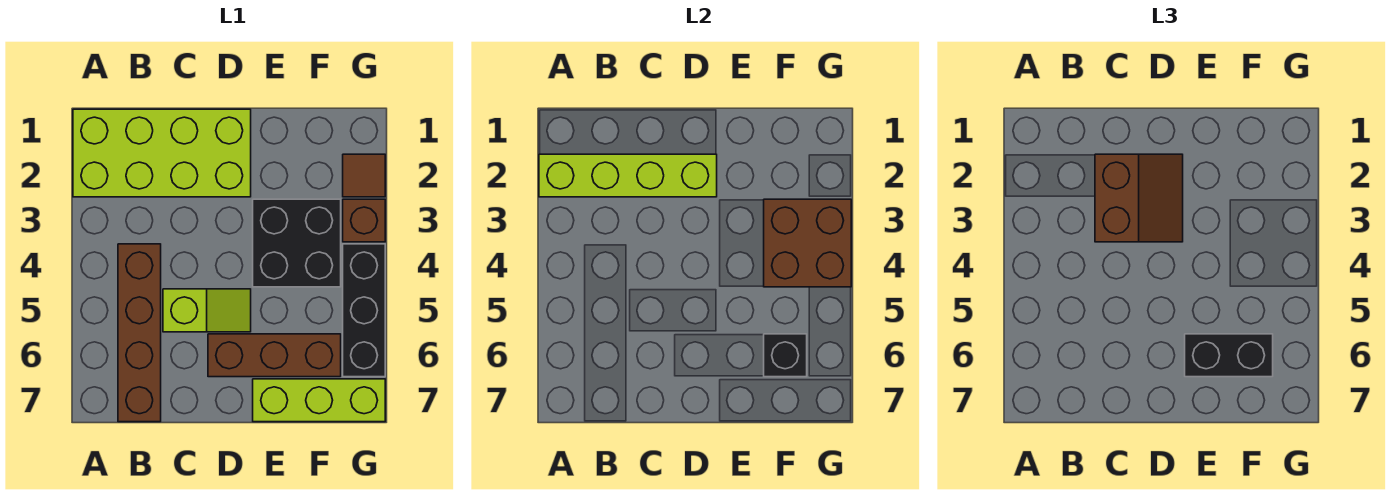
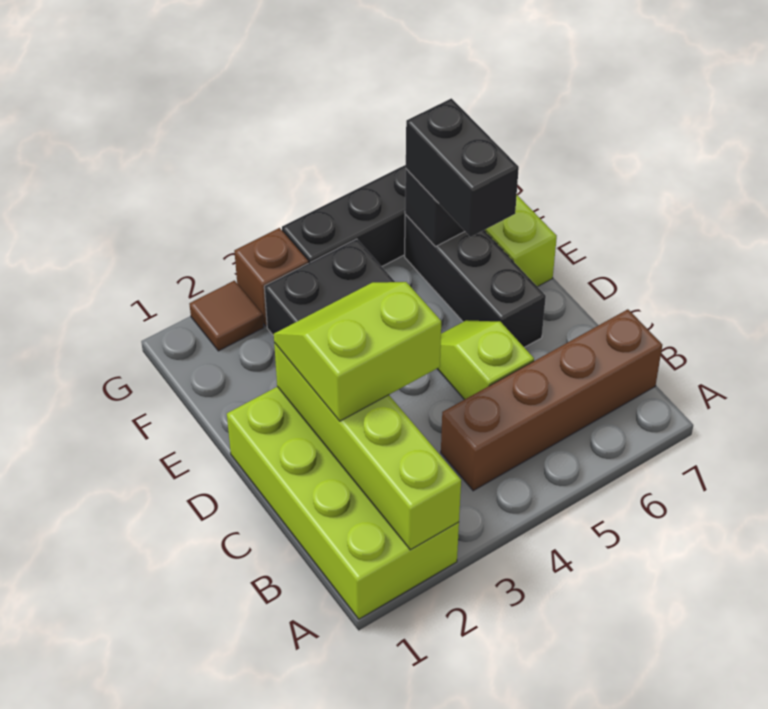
brown slope C2:D3 level 3 top C -> lime slope C2:D3 level 3 top C
brown brick D6:F6 level 1 -> black brick D6:F6 level 1
brown brick F3:G4 level 2 -> none

